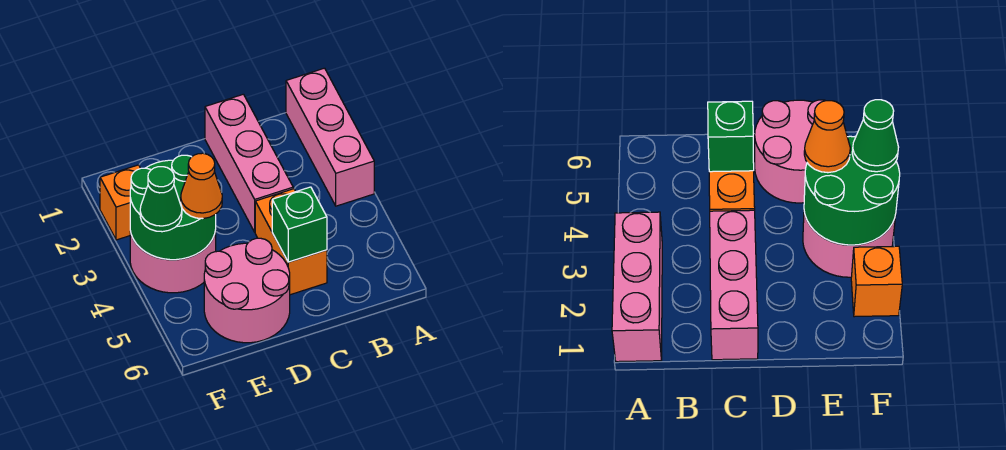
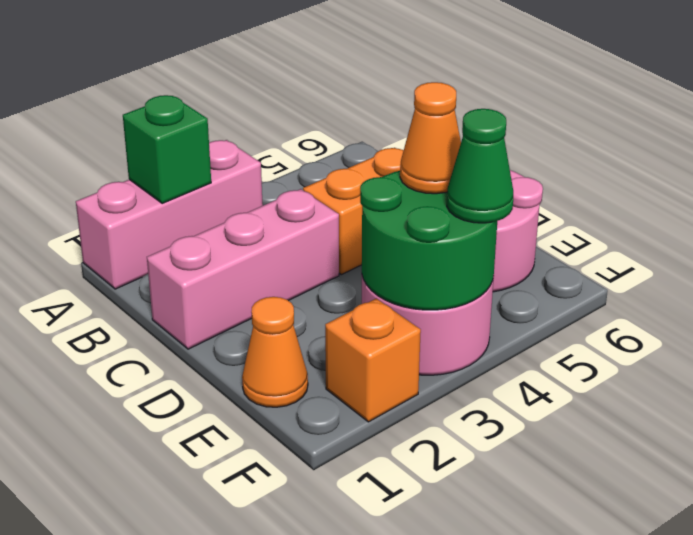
green brick C5 level 2 -> green brick A2 level 2
none -> orange cone E1 level 1

